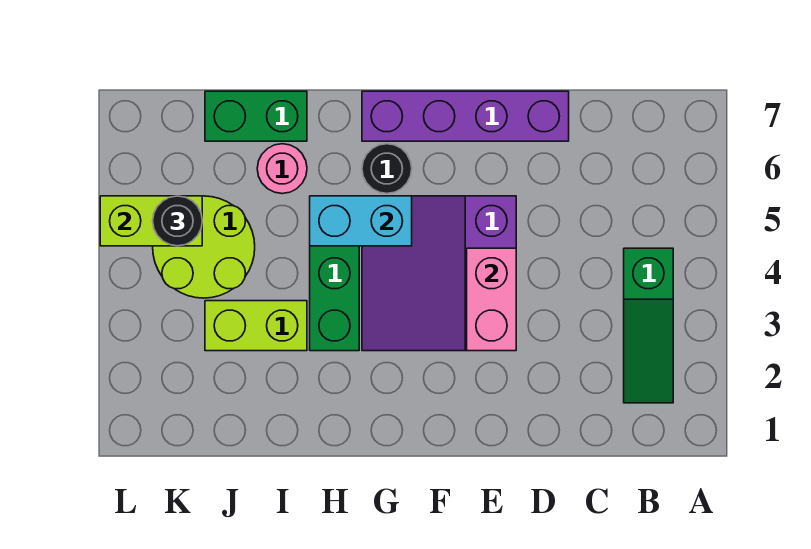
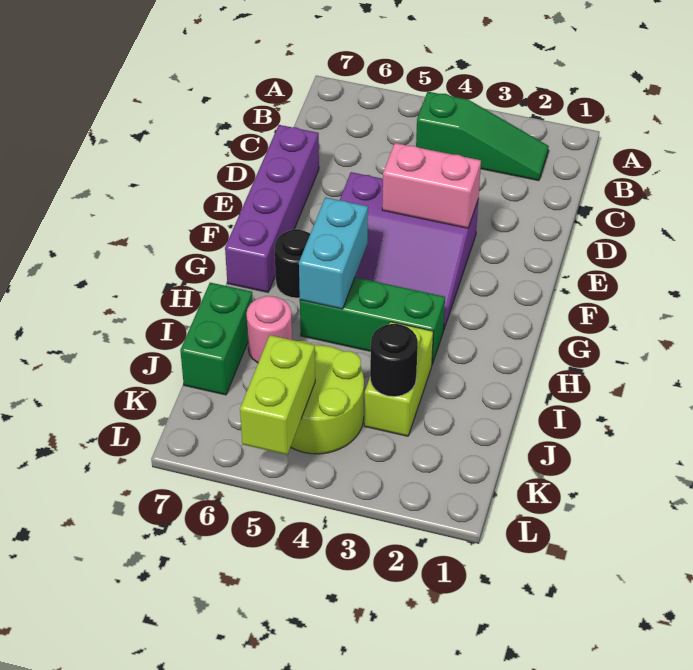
black round brick K5 level 3 -> black round brick J3 level 2

